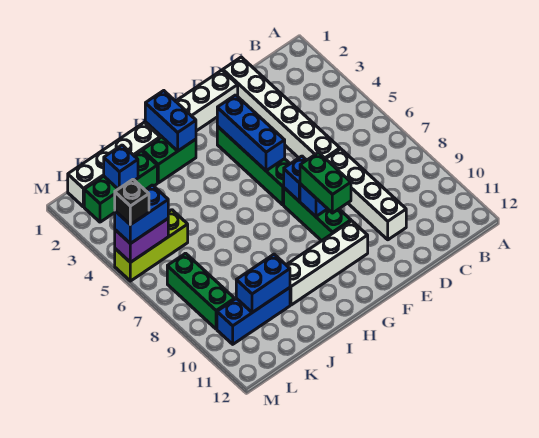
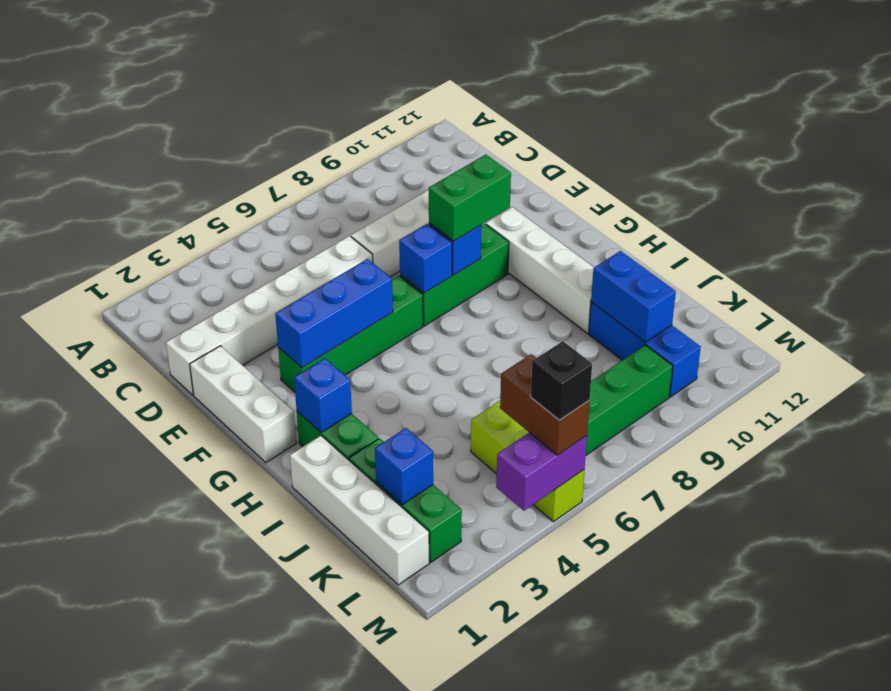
blue brick H1:H2 level 2 -> blue brick H2 level 2
purple brick L5:M5 level 2 -> purple brick M4:M5 level 2
blue brick L5:M5 level 3 -> brown brick L5:M5 level 3

